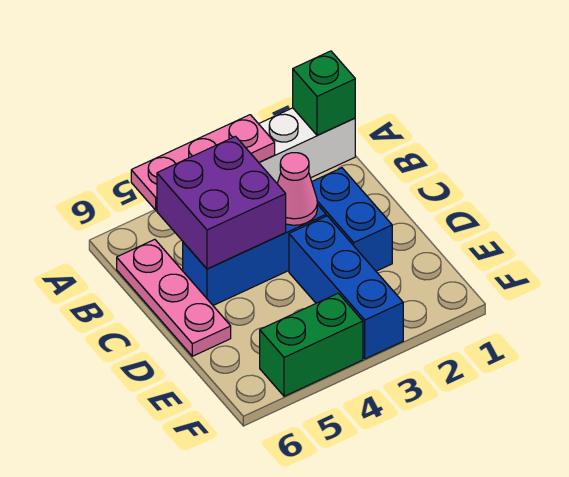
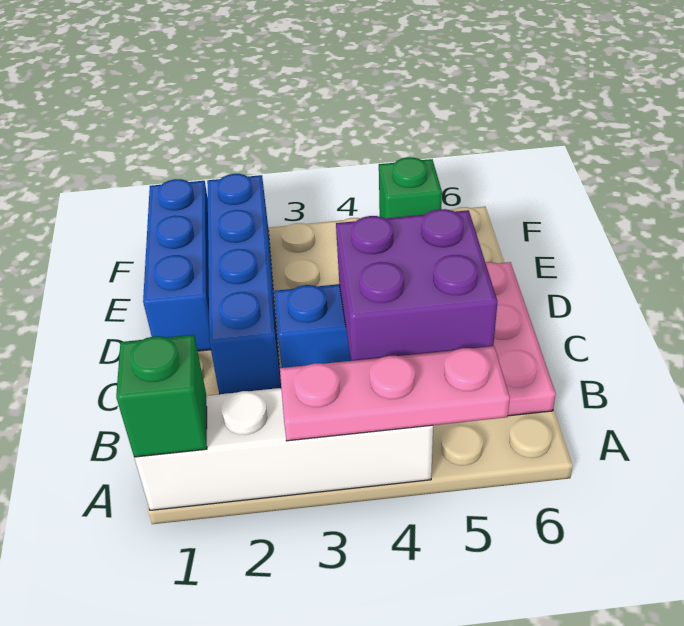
blue brick C2:D2 level 1 -> blue brick C2:F2 level 1
pink cone C3 level 2 -> none
blue brick D3:F3 level 1 -> blue brick D1:F1 level 1
green brick F4:F5 level 1 -> green brick F5 level 1

